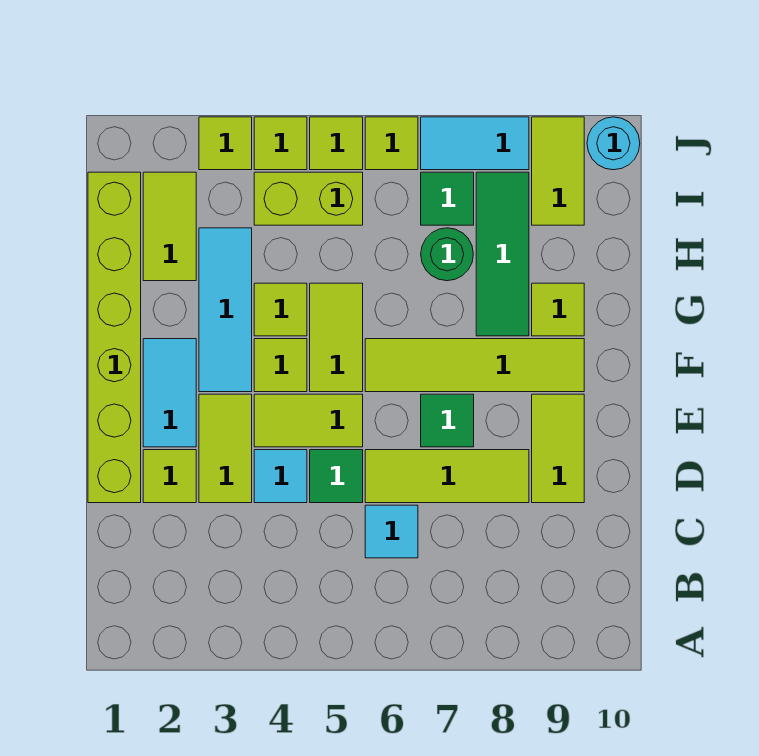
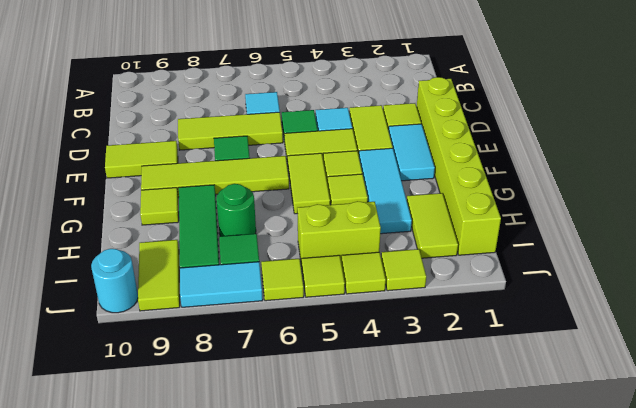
lime tile D9:E9 level 1 -> lime tile E9:E10 level 1

